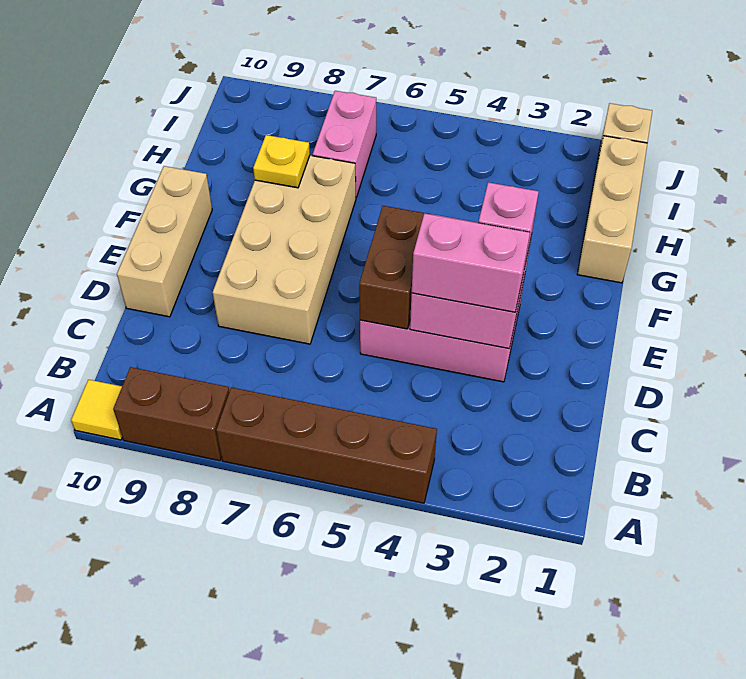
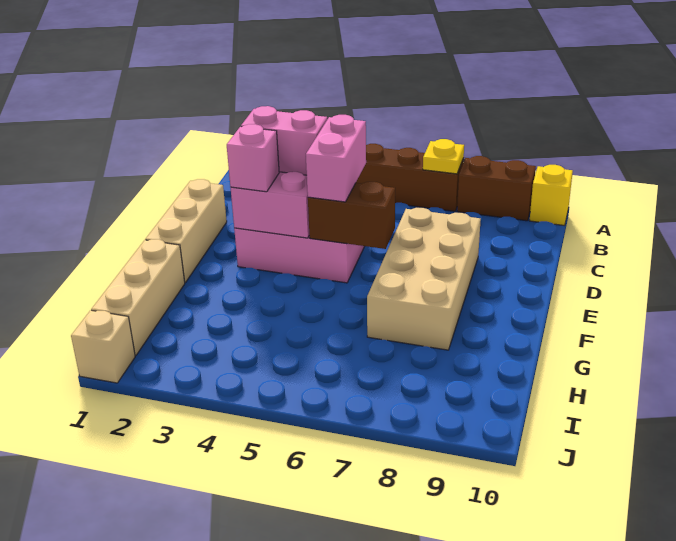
yellow tile A10 level 1 -> yellow brick A10 level 1
brown brick D5:E5 level 2 -> brown brick E5:E6 level 2
tan brick D10:F10 level 1 -> tan brick D1:F1 level 1
yellow plate G8 level 2 -> yellow plate A7 level 2
pink brick H7:I7 level 1 -> pink brick D5:E5 level 3

